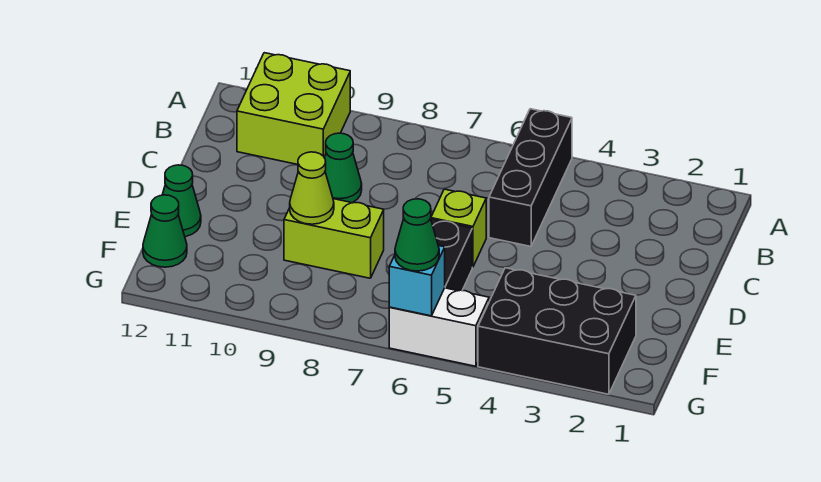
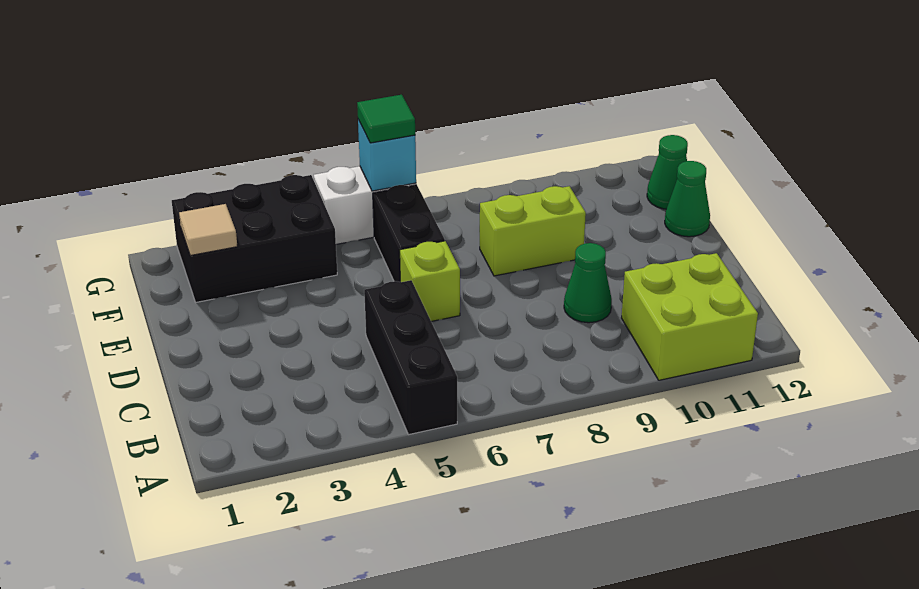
lime cone E9 level 2 -> none
none -> tan tile F2 level 2
green cone G6 level 3 -> green tile G6 level 3

